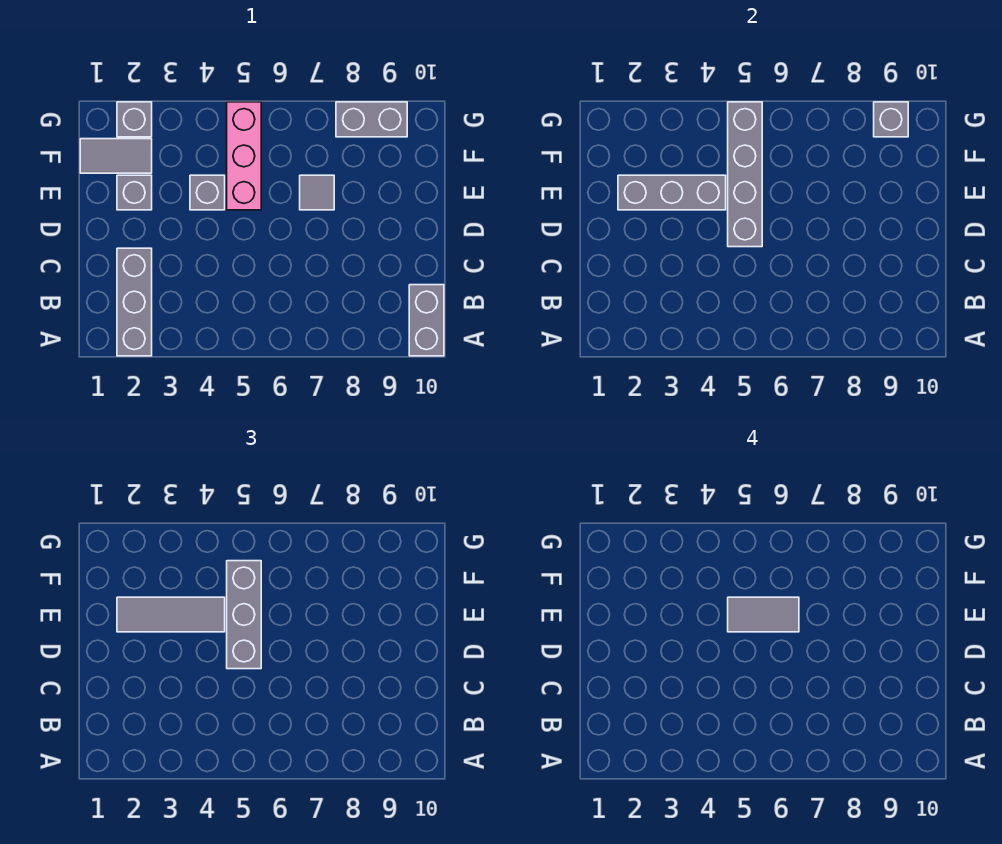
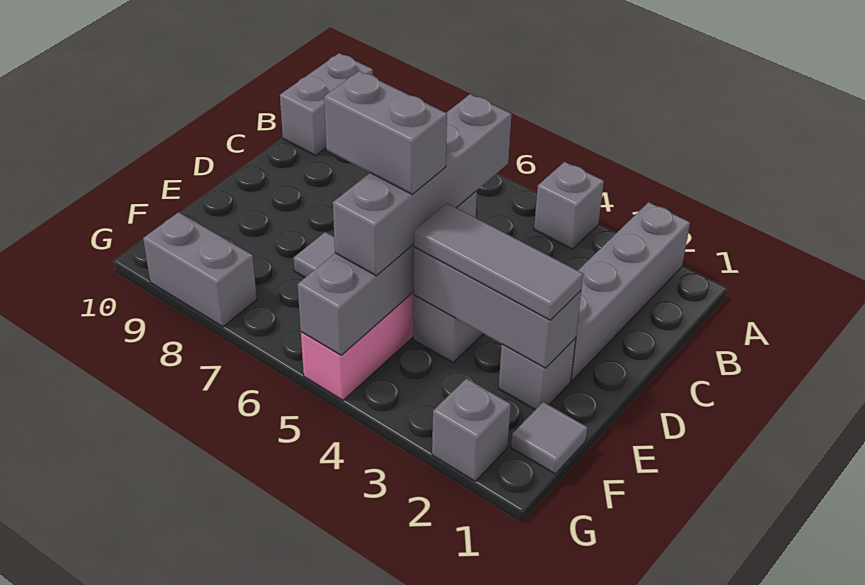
grey brick A2:C2 level 1 -> grey brick A2:D2 level 1
grey brick D5:F5 level 3 -> grey brick C5:F5 level 3
grey tile E5:E6 level 4 -> grey brick E5:E6 level 4
grey tile F1:F2 level 1 -> grey tile F1 level 1
grey brick G9 level 2 -> grey brick A4 level 1

